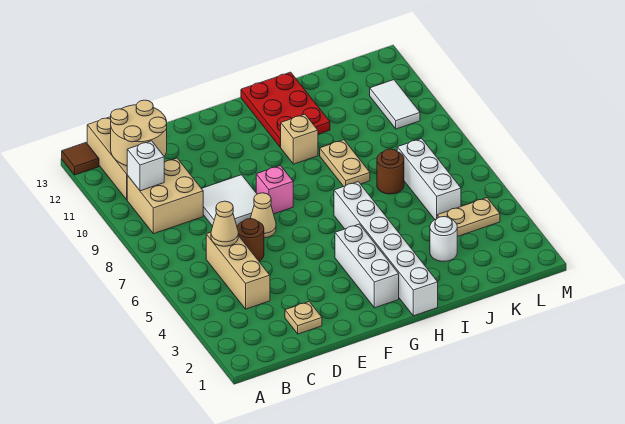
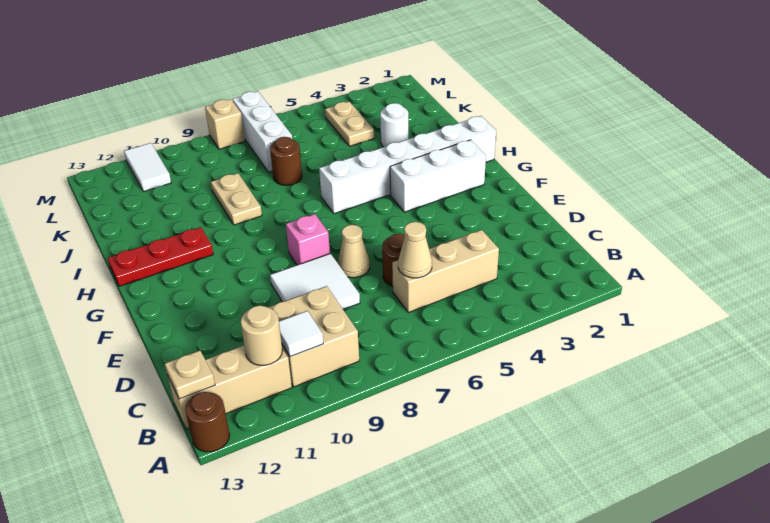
brown tile A13 level 1 -> brown round brick A13 level 1
white brick B10 level 2 -> white tile B10 level 2
tan round brick B11:C12 level 2 -> tan round brick B11 level 2
tan plate D2 level 1 -> tan plate B13 level 2
tan brick H10 level 1 -> tan brick M8 level 1
red plate H11:I13 level 1 -> red plate H11:H13 level 1
tan plate I8:I9 level 1 -> tan plate I9:J9 level 1
white brick K5:K7 level 1 -> white brick K7:M7 level 1
white tile L10:L11 level 1 -> white tile L11:M11 level 1

